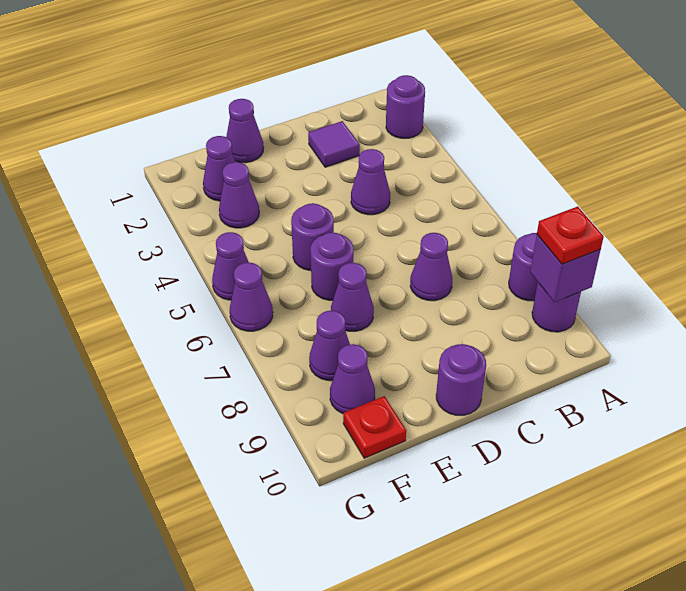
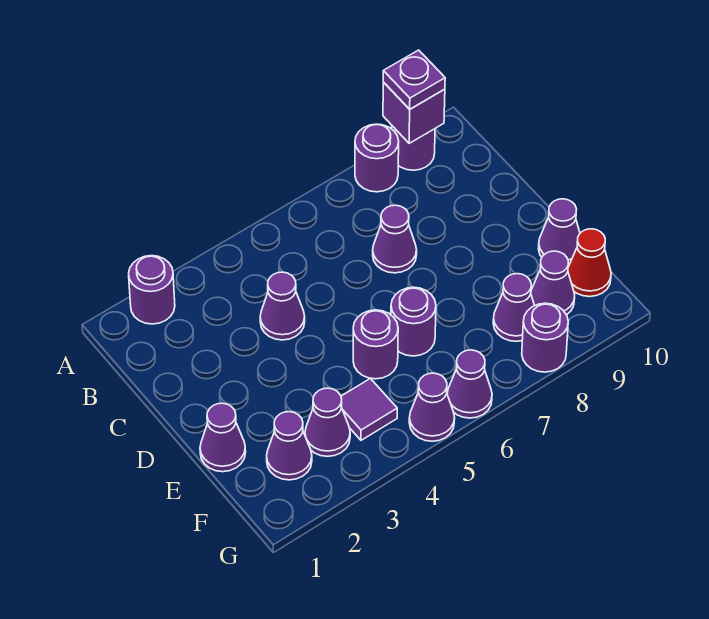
red plate A9 level 3 -> purple plate A9 level 3
purple tile C2 level 1 -> purple tile F4 level 1
purple round brick D10 level 1 -> purple round brick G8 level 1
purple cone E7 level 1 -> purple cone E10 level 1
red plate F10 level 1 -> red cone F10 level 1

